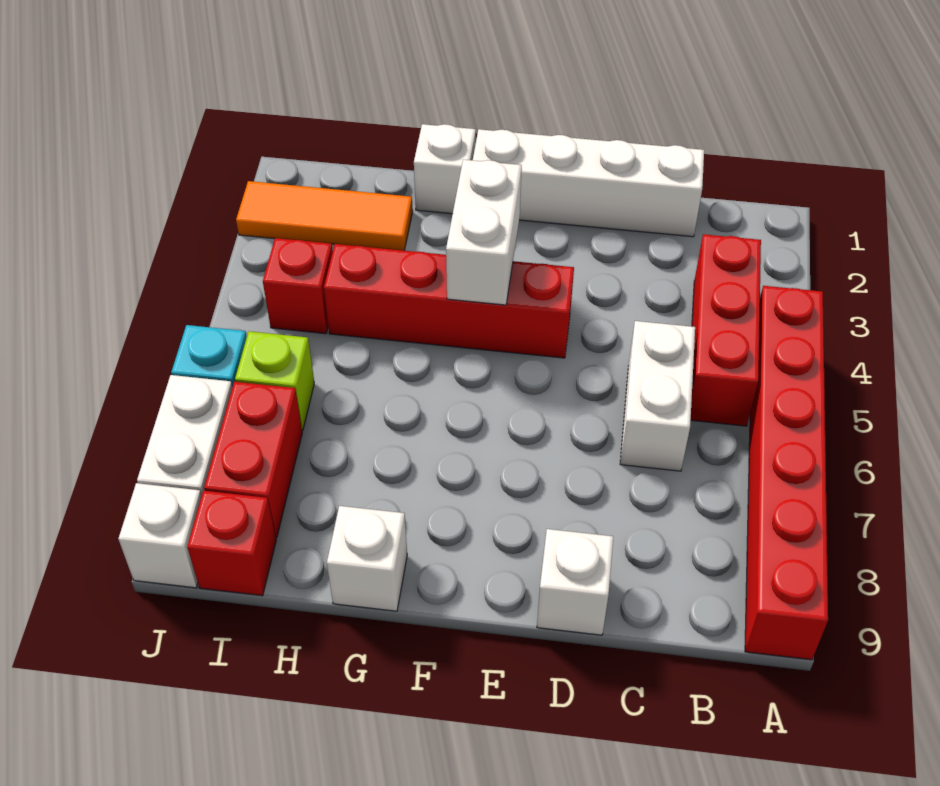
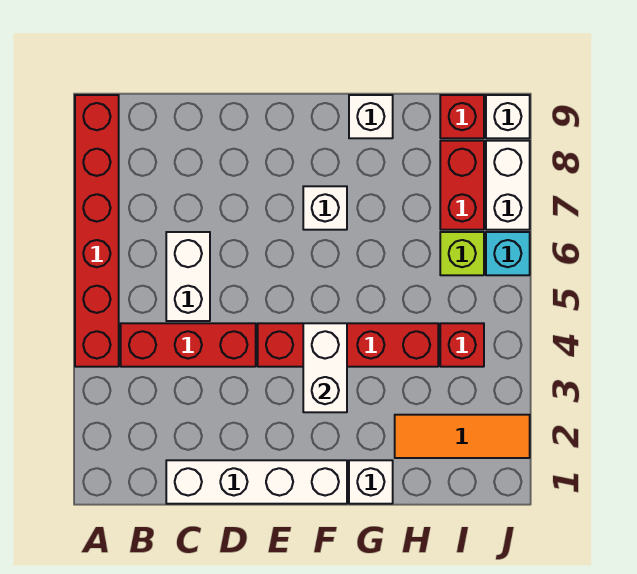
red brick B3:B5 level 1 -> red brick B4:D4 level 1
white brick D9 level 1 -> white brick F7 level 1

